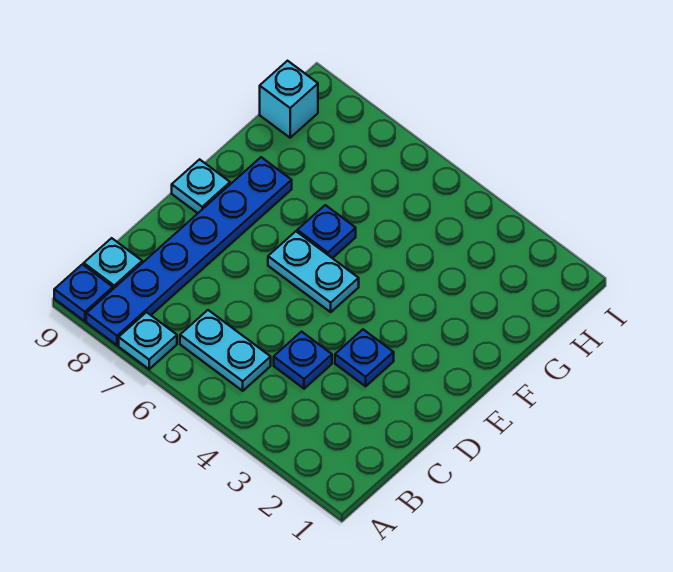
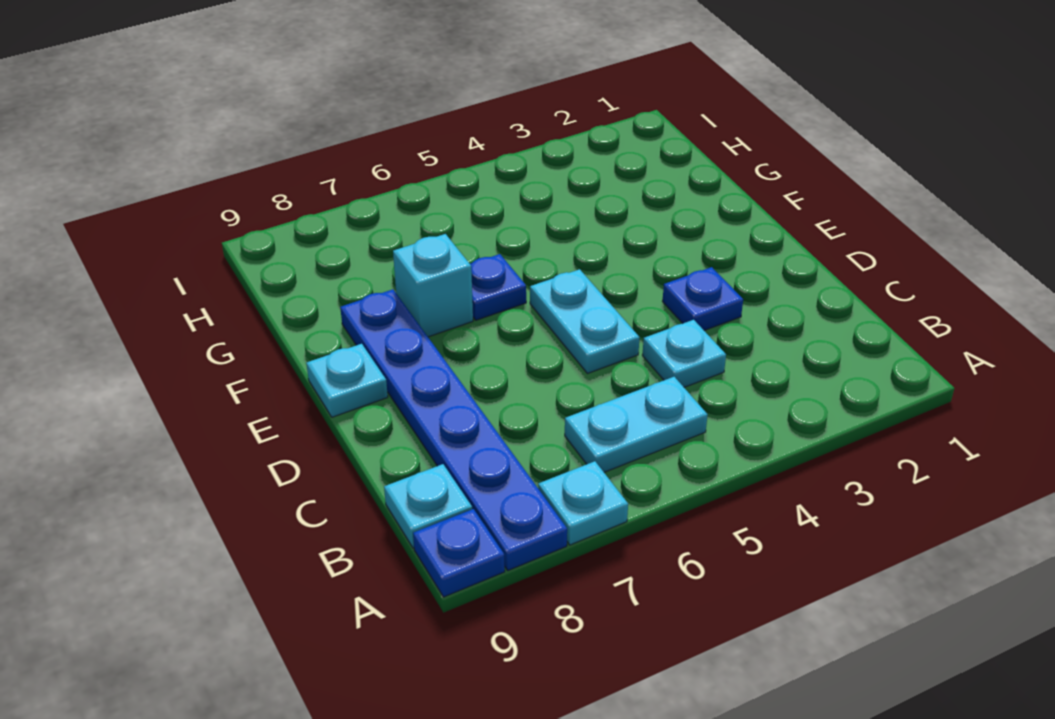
blue plate C4 level 1 -> cyan plate C4 level 1
cyan plate E5:E6 level 1 -> cyan plate D5:E5 level 1
cyan brick H9 level 1 -> cyan brick F7 level 1

